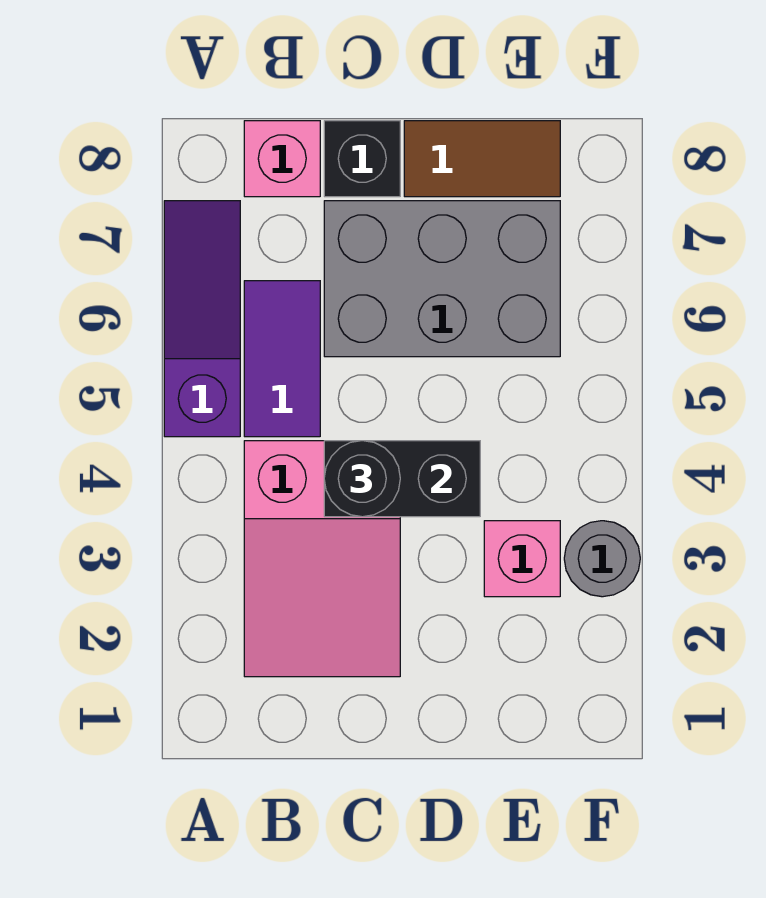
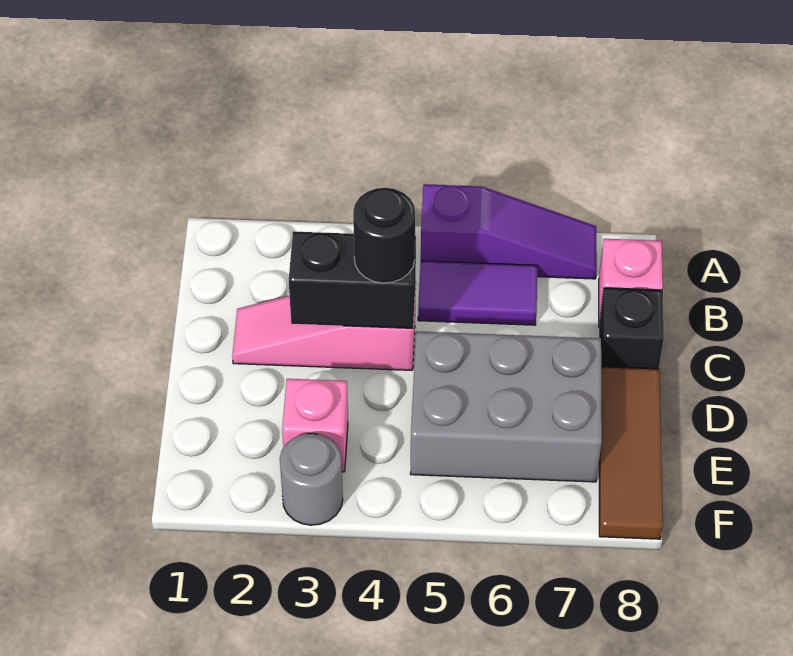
pink slope B2:C4 level 1 top 4 -> pink slope C2:C4 level 1 top 4
black brick C4:D4 level 2 -> black brick C3:C4 level 2
grey brick C6:E7 level 1 -> grey brick D5:E7 level 1
brown tile D8:E8 level 1 -> brown tile D8:F8 level 1

